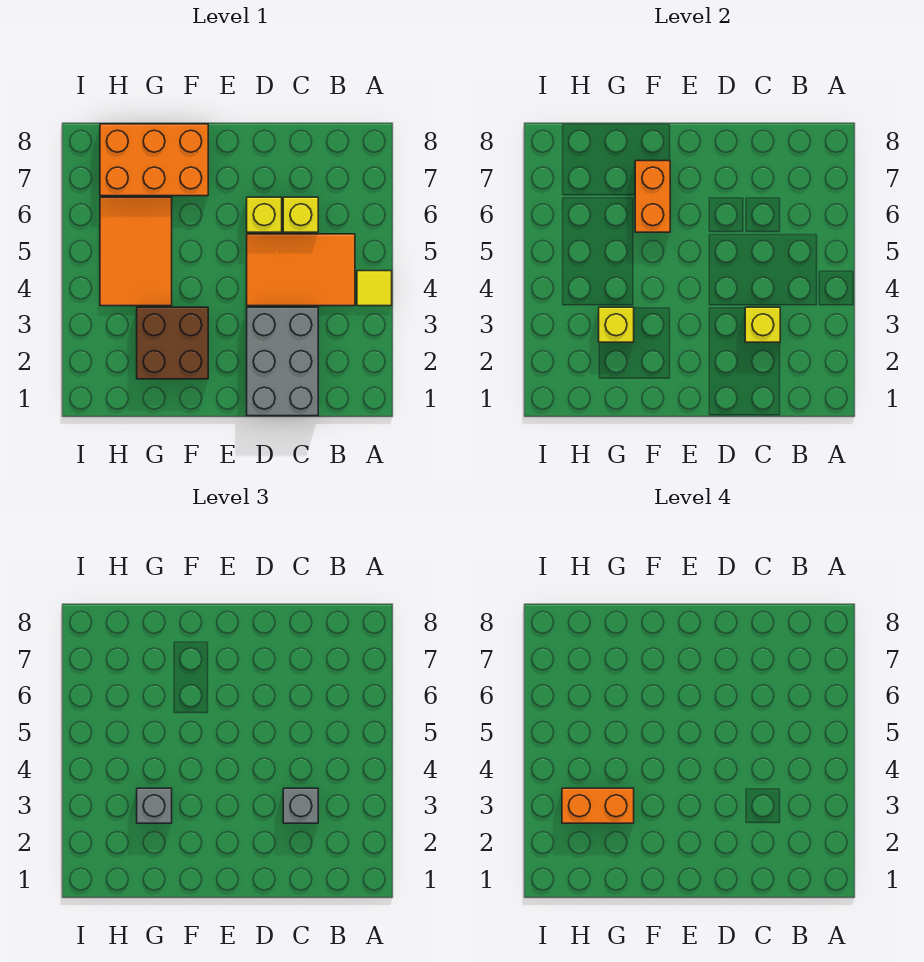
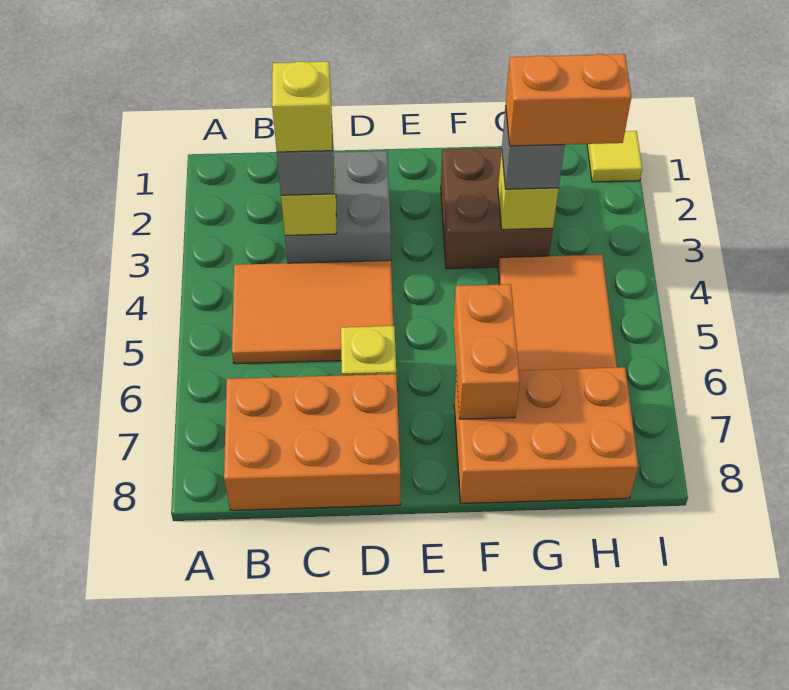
yellow tile A4 level 1 -> yellow tile I1 level 1
none -> orange brick B7:D8 level 1
grey brick C1:D3 level 1 -> grey brick C2:D3 level 1
yellow brick C6 level 1 -> yellow brick C3 level 4

